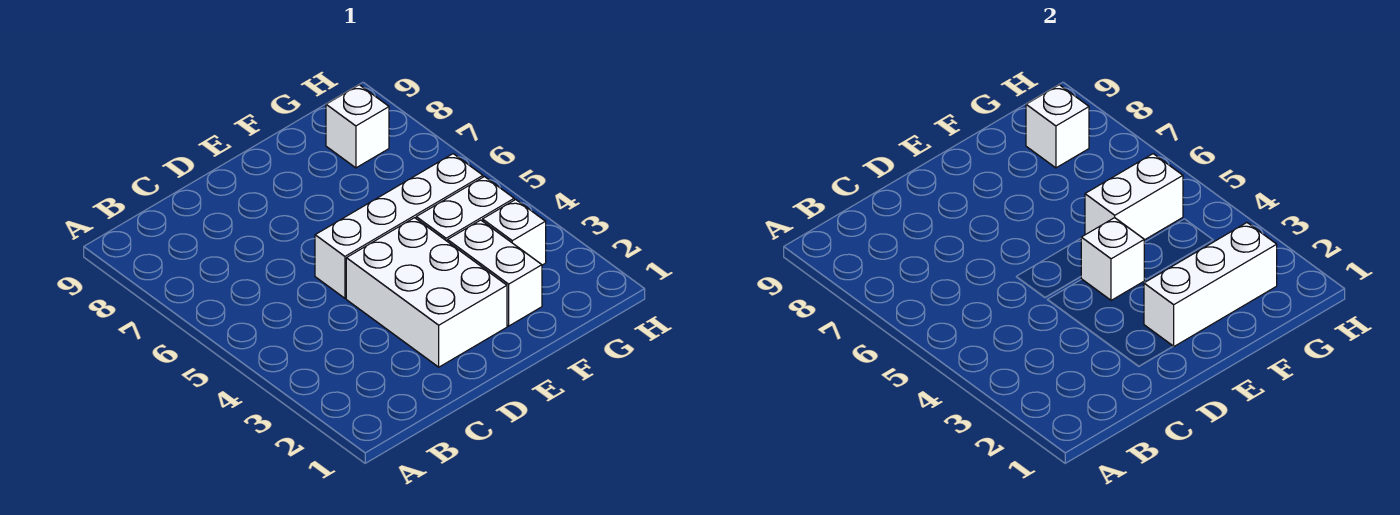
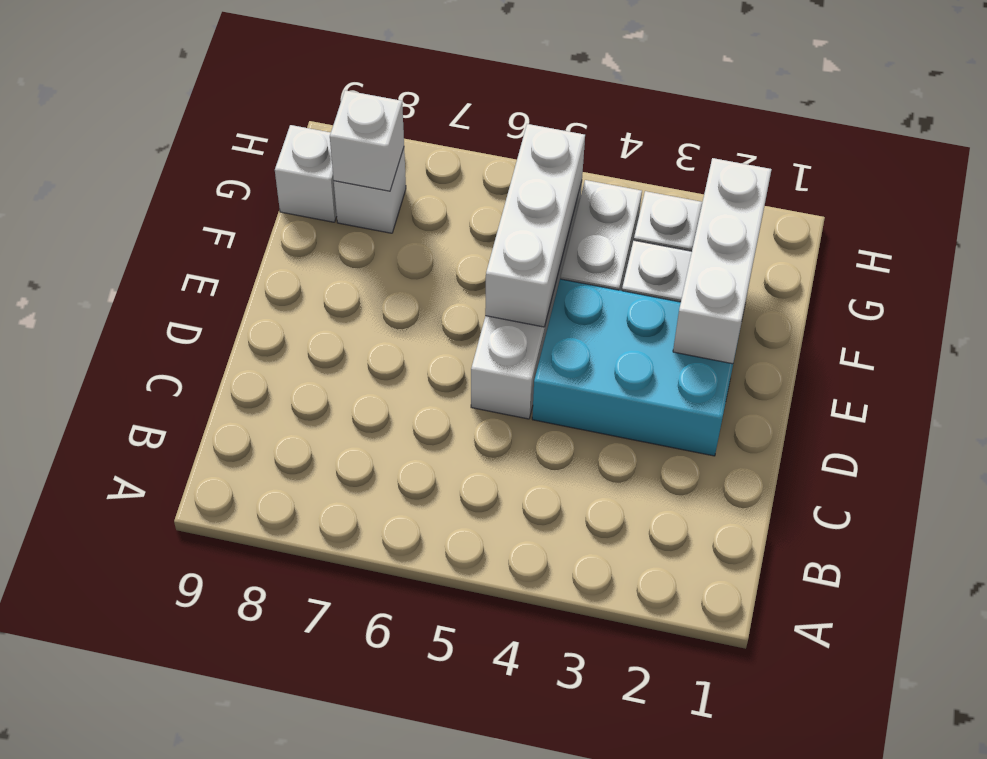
white brick D2:E4 level 1 -> cyan brick D2:E4 level 1
white brick E4 level 2 -> white brick G9 level 1
white brick F5:G5 level 2 -> white brick E5:G5 level 2

